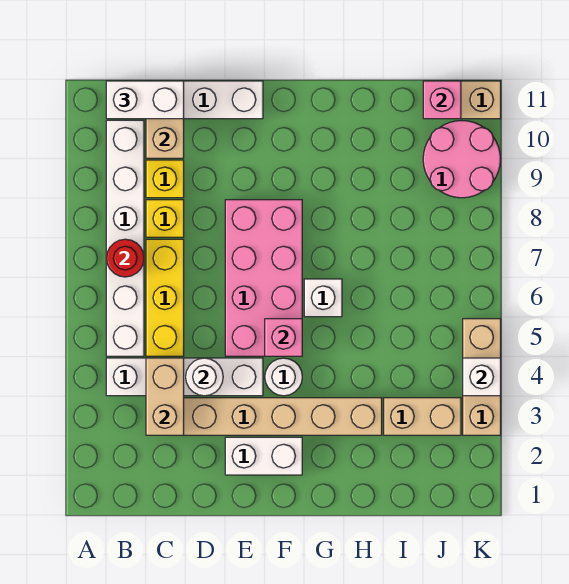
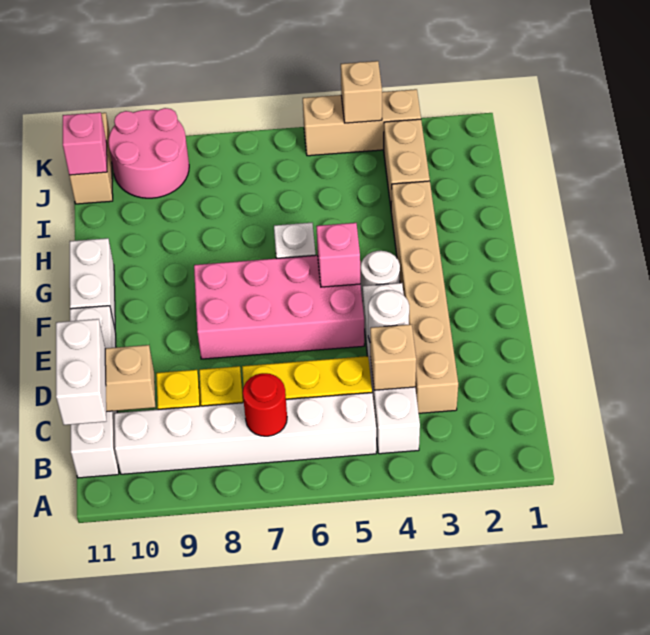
tan brick C3:C4 level 2 -> tan brick C4 level 2
white brick E2:F2 level 1 -> white brick F11:G11 level 1
white brick K4 level 2 -> tan brick K4 level 2

